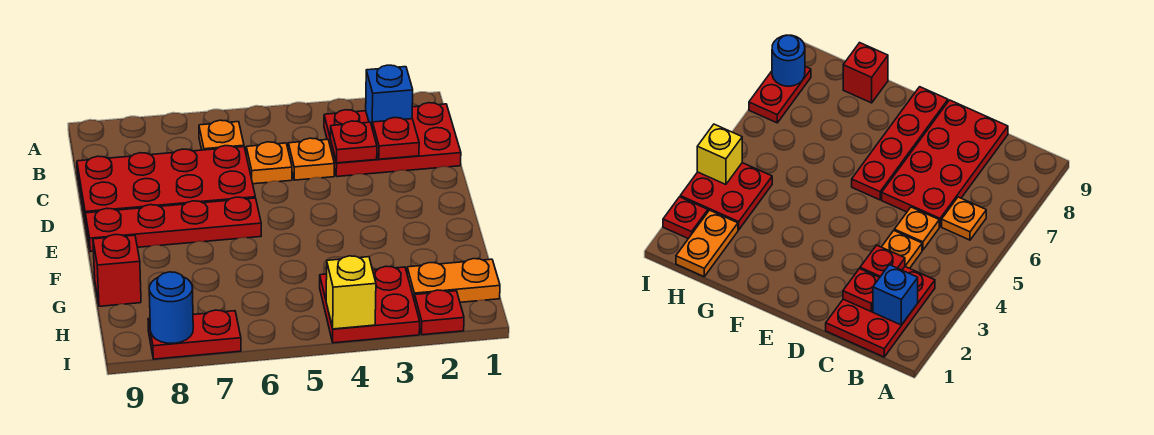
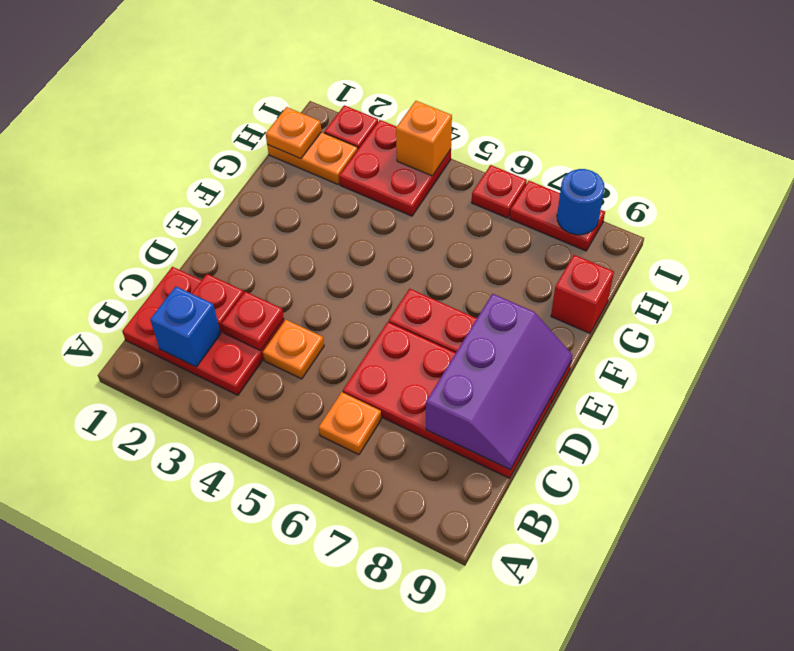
orange plate C5 level 1 -> orange plate H1 level 2
none -> purple slope C8:E9 level 2 top 8
yellow brick I4 level 2 -> orange brick I4 level 2
none -> red plate I6 level 1

